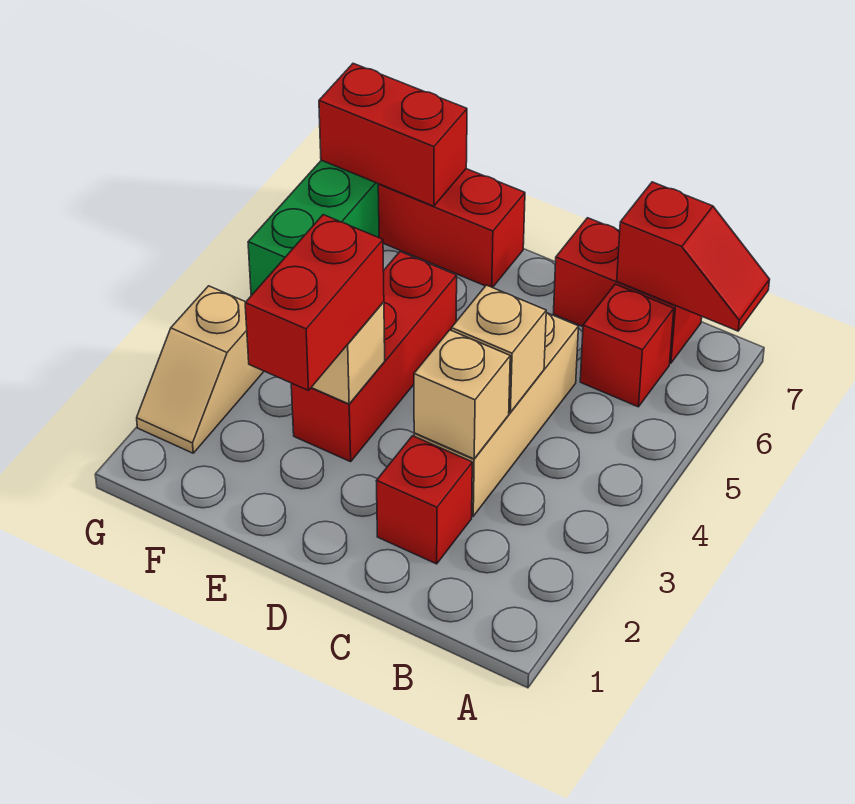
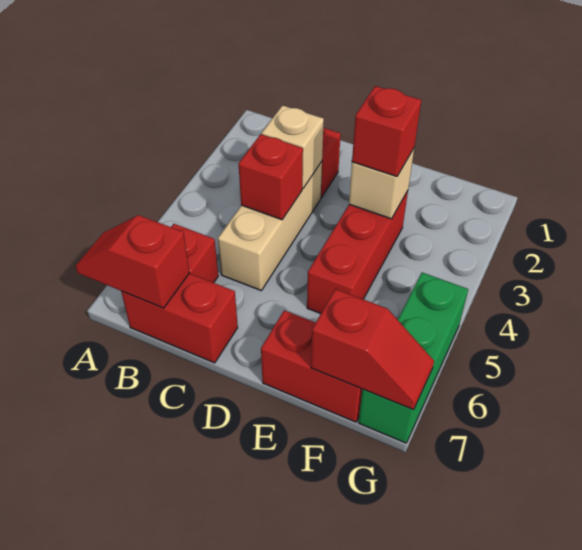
tan brick C4 level 2 -> red brick C4 level 2
red brick E2:E3 level 3 -> red brick E3 level 3
red brick F7:G7 level 2 -> red slope F7:G7 level 2 top F
tan slope G2:G3 level 1 top 3 -> none

